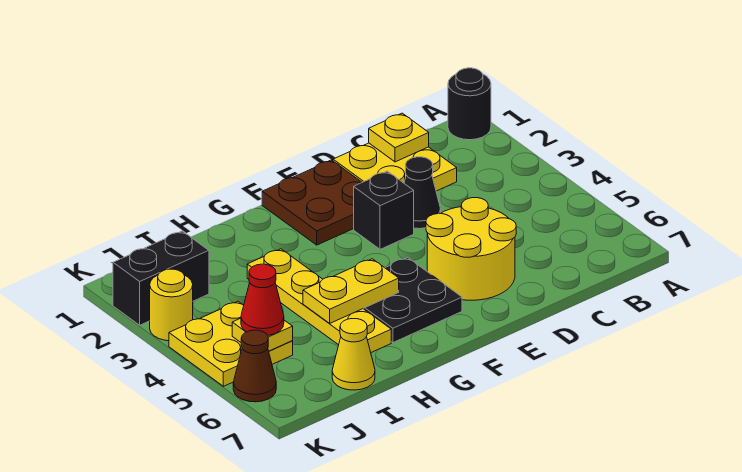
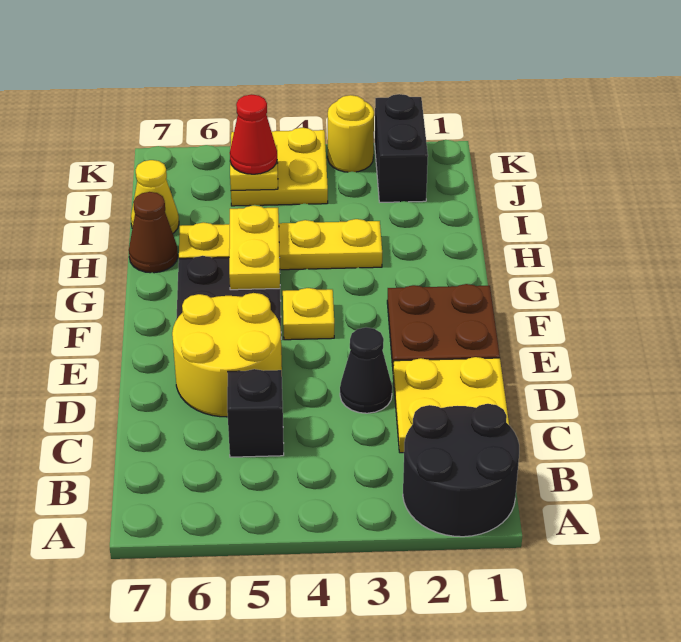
black round brick A1 level 1 -> black round brick A1:B2 level 1
yellow plate C1 level 2 -> yellow plate F4 level 1
black brick E3 level 1 -> black brick C5 level 1
brown cone K6 level 1 -> brown cone H7 level 1

